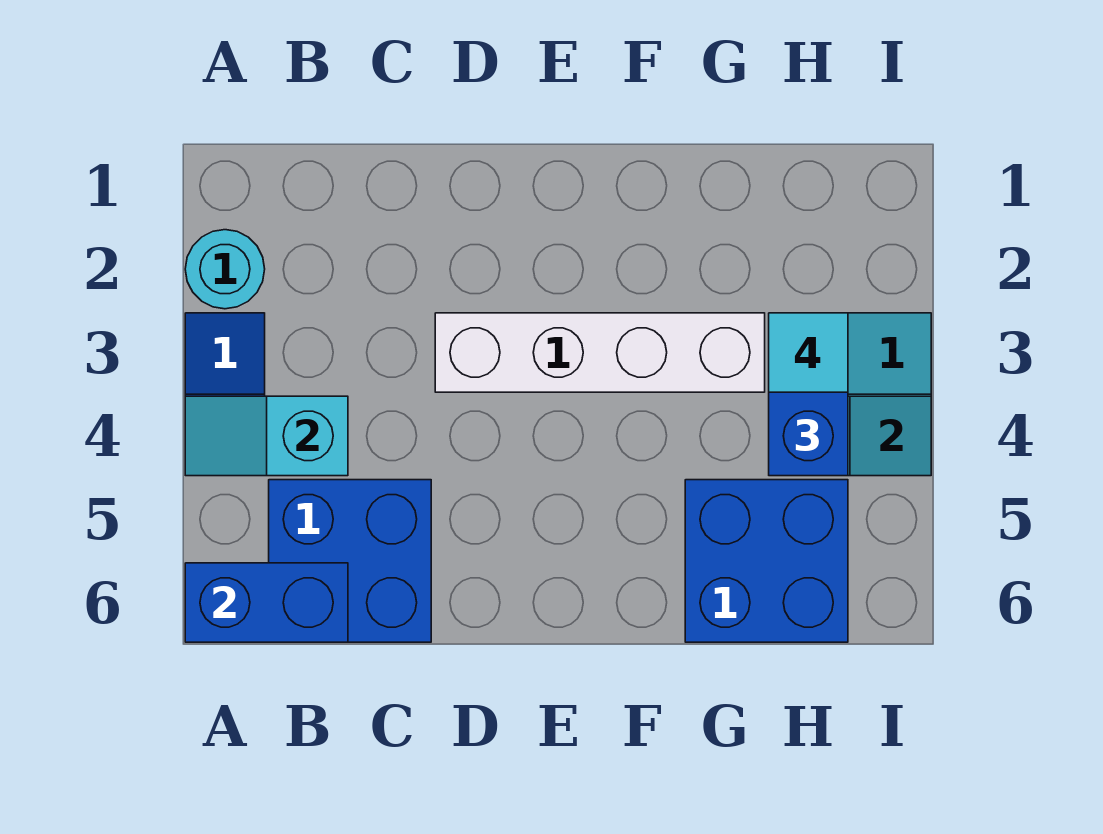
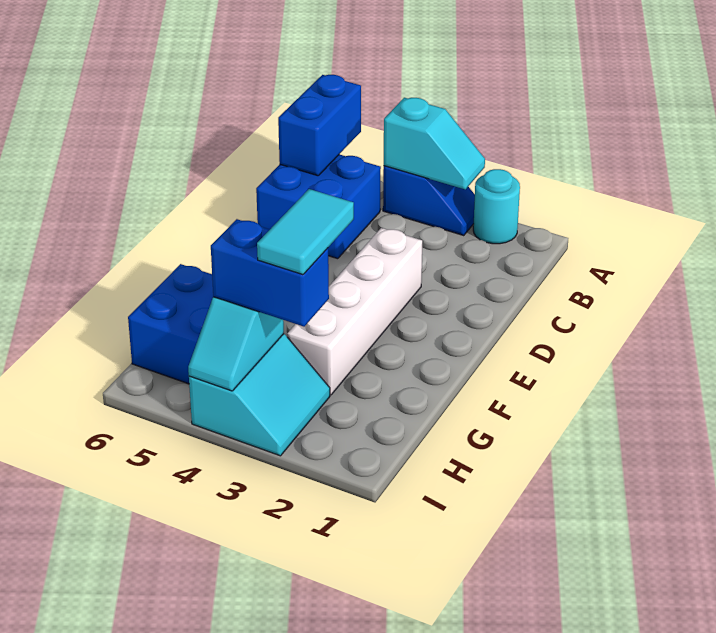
cyan slope A4:B4 level 2 top B -> cyan slope A3:A4 level 2 top 4
cyan tile H3 level 4 -> cyan tile G3:H3 level 4

